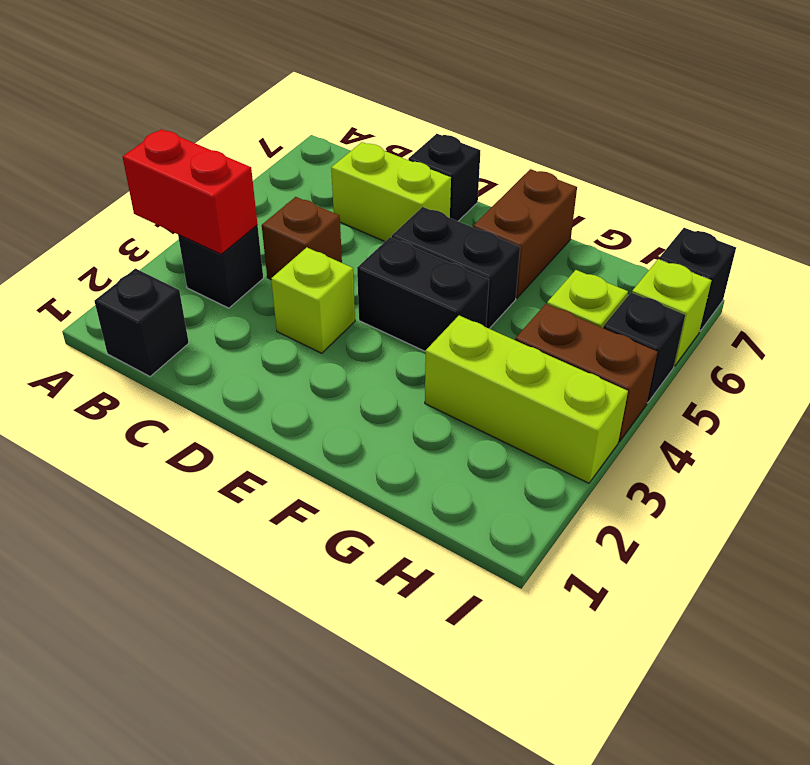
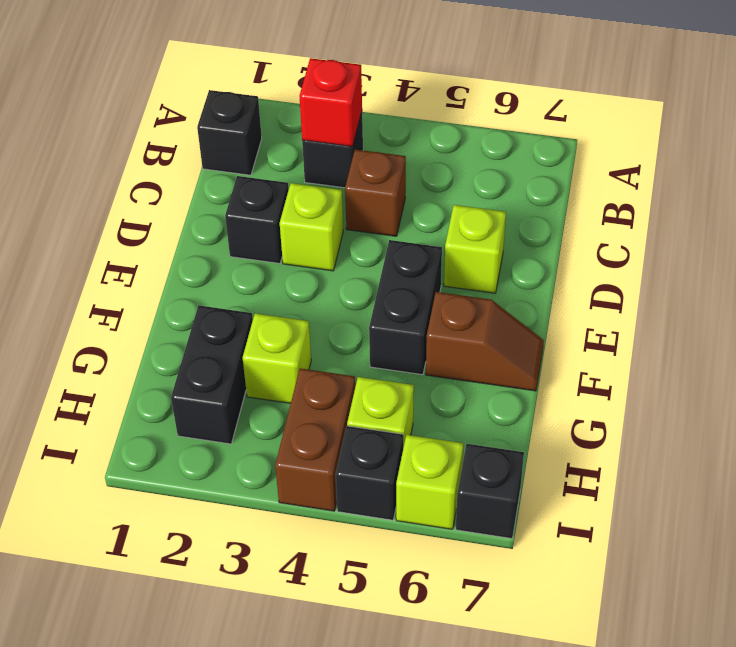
red brick A3:B3 level 2 -> red brick B3 level 2
lime brick C6:D6 level 1 -> lime brick D6 level 1
black brick D7 level 1 -> black brick D2 level 1
black brick E4:F4 level 1 -> black brick G2:H2 level 1
brown brick F6:F7 level 1 -> brown slope F6:F7 level 1 top 6
lime brick G3:I3 level 1 -> lime brick G3 level 1

